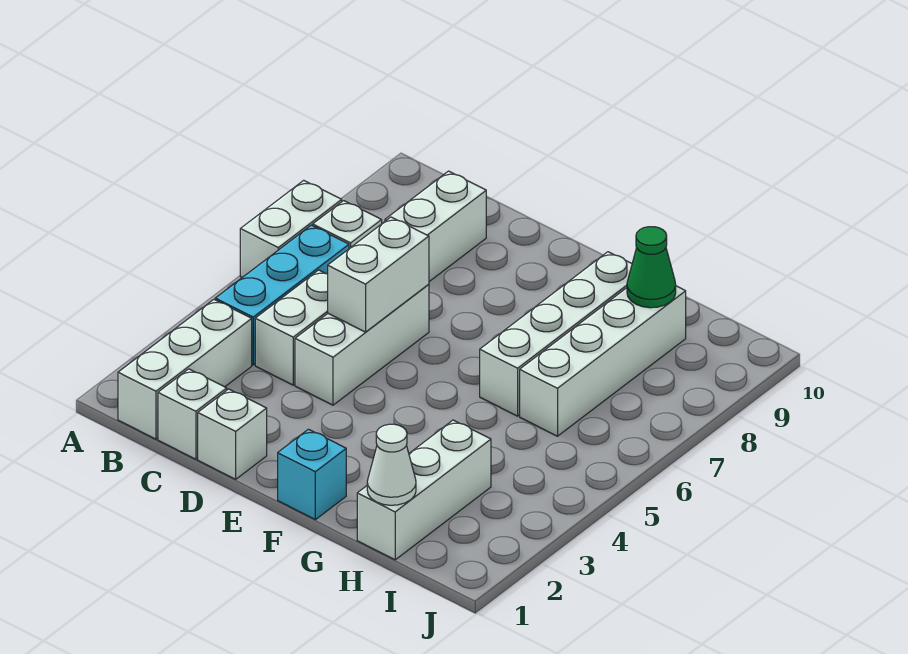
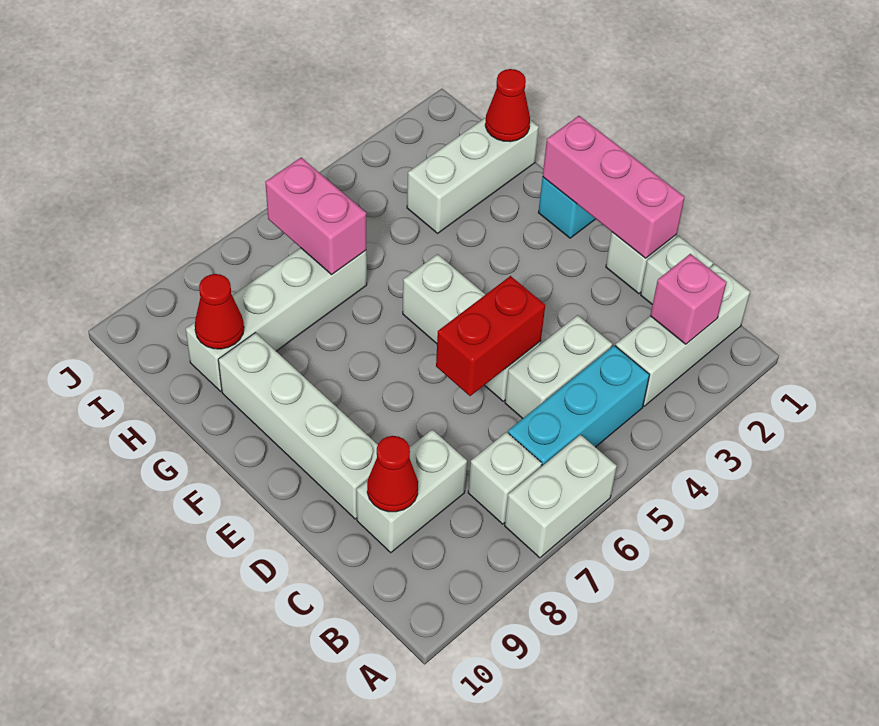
none -> pink brick B2 level 2
none -> red cone C9 level 2
none -> pink brick D1:F1 level 2
white brick D4:D6 level 1 -> white brick D5:F5 level 1
white brick D5:D6 level 2 -> red brick D5:D6 level 2
white brick G6:G9 level 1 -> white brick D9:G9 level 1
white cone H1 level 2 -> red cone H1 level 2
none -> pink brick H6:I6 level 2
green cone H9 level 2 -> red cone H9 level 2

